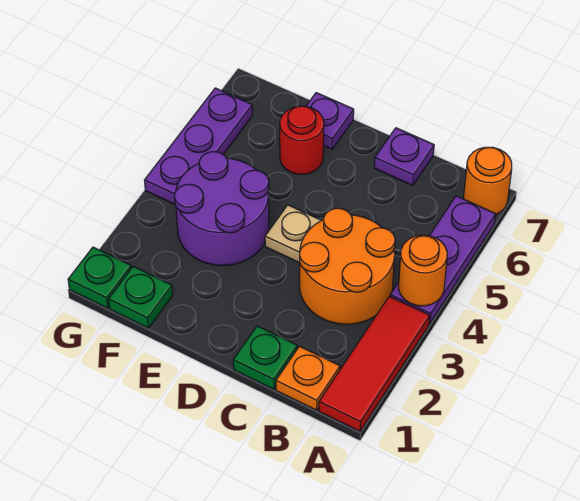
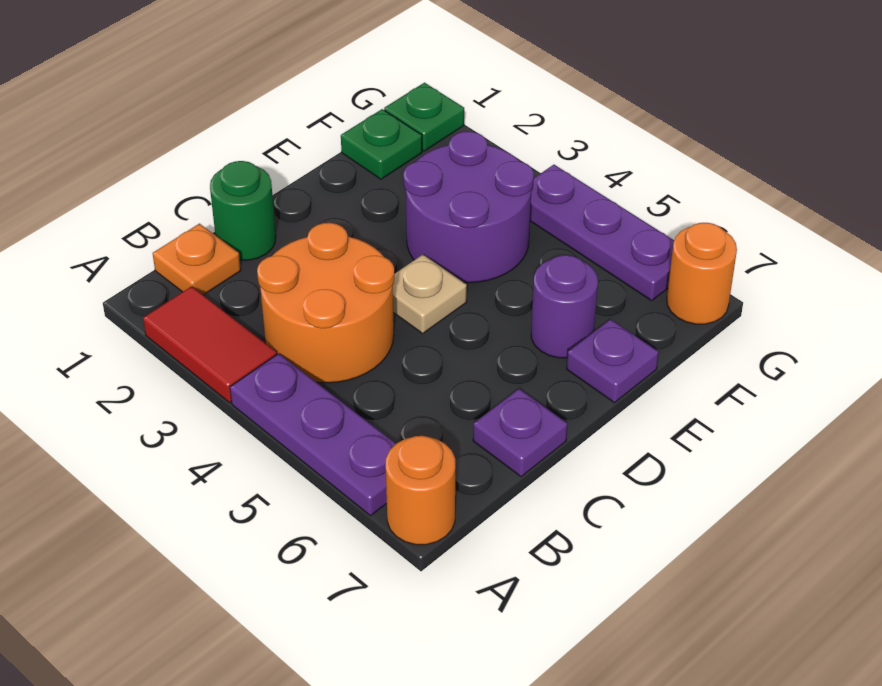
red tile A1:A3 level 1 -> red tile A2:A3 level 1
orange round brick A4 level 2 -> orange round brick G7 level 1
green plate C1 level 1 -> green round brick C1 level 1
red round brick E6 level 1 -> purple round brick E6 level 1

